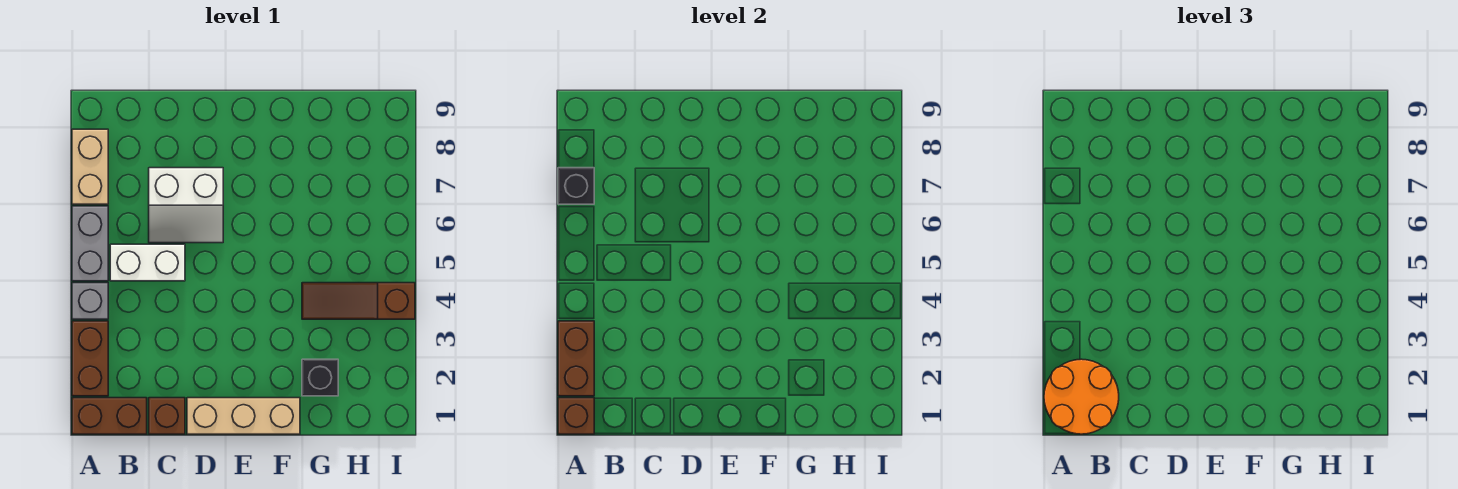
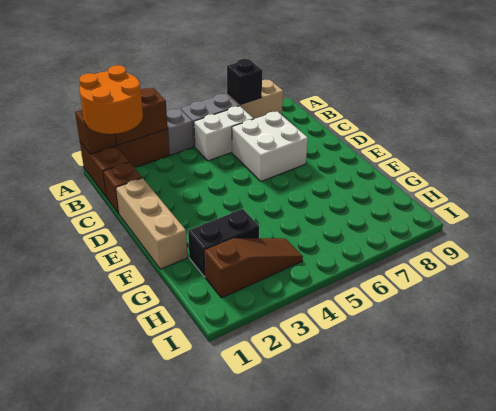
white brick B5:C5 level 1 -> white brick B5:B6 level 1
white slope C6:D7 level 1 top 7 -> white brick C6:D7 level 1
black brick G2 level 1 -> black brick G2:G3 level 1
brown slope G4:I4 level 1 top I -> brown slope H2:H4 level 1 top 2

